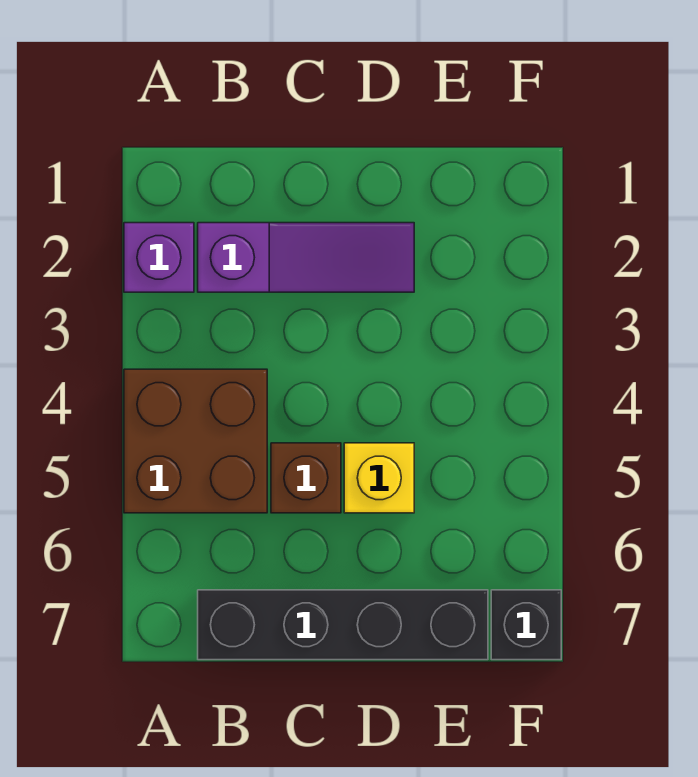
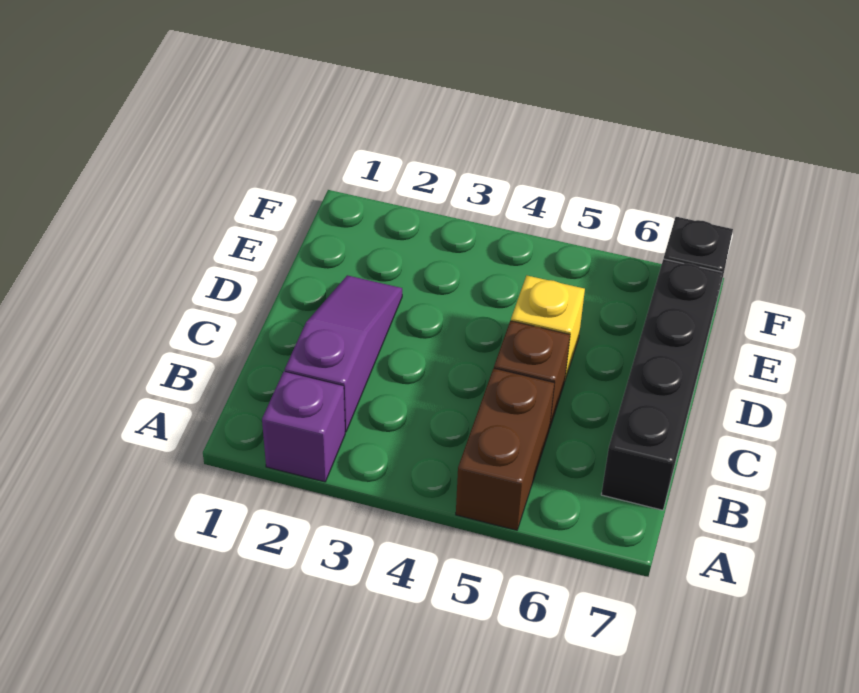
brown brick A4:B5 level 1 -> brown brick A5:B5 level 1

